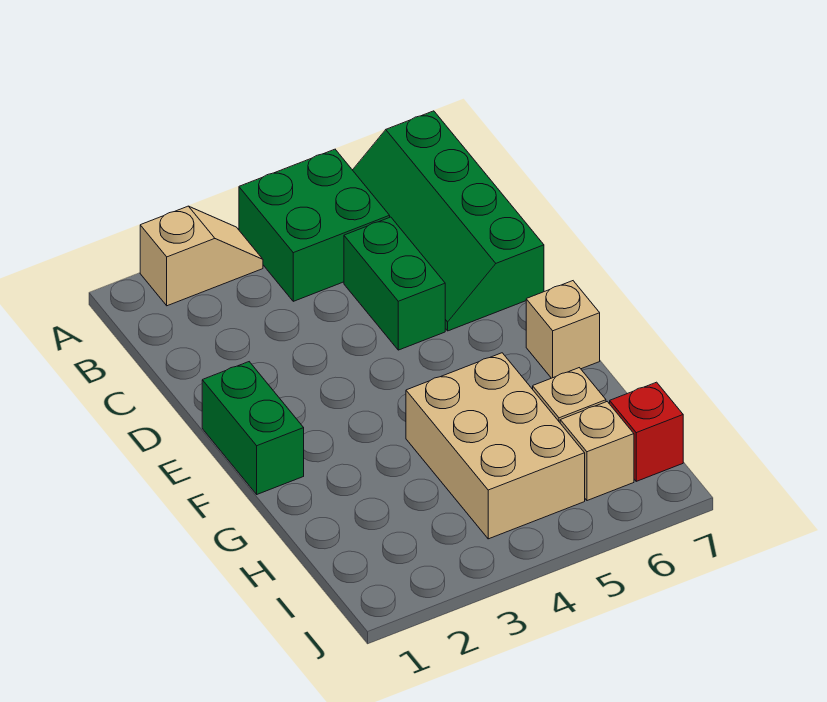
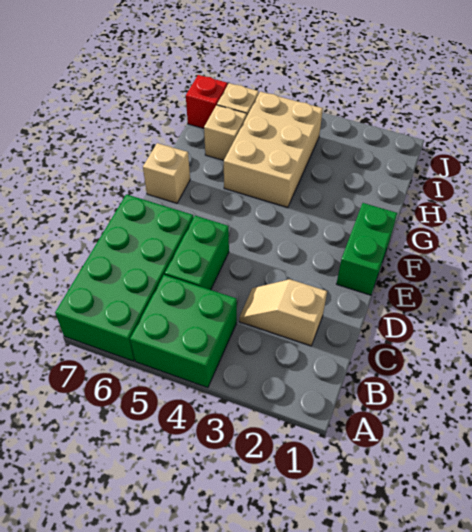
tan slope A2:A3 level 1 top 2 -> tan slope C2:C3 level 1 top 2
green slope A6:D7 level 1 top 7 -> green brick A6:D7 level 1

